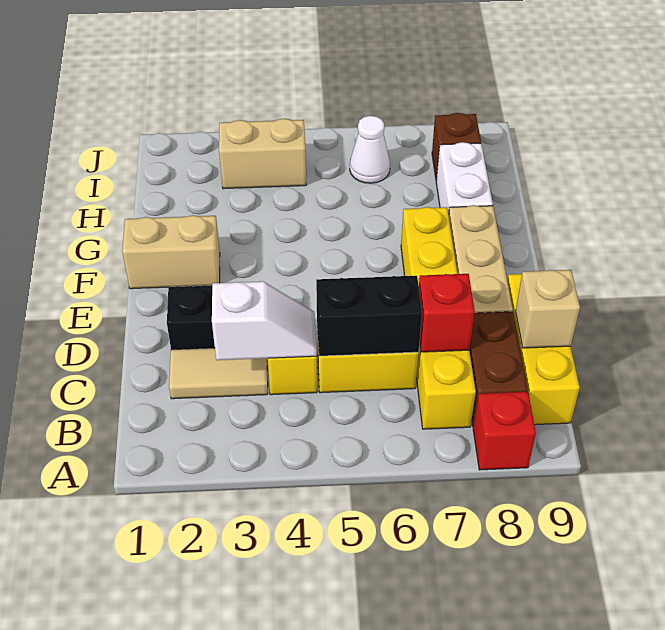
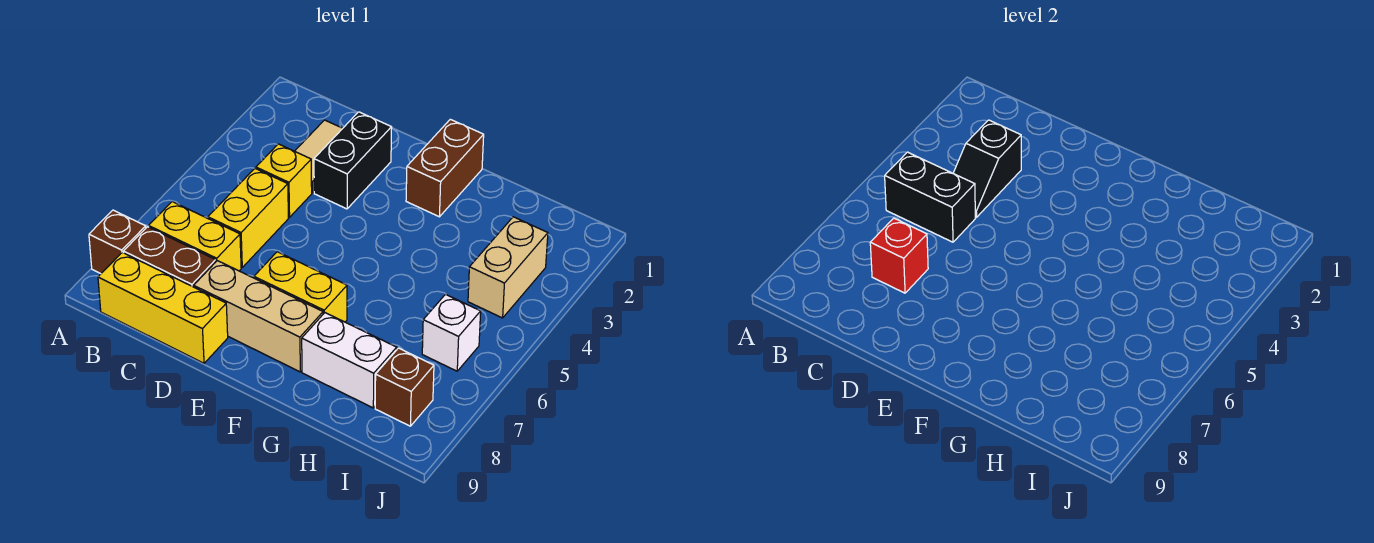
red brick A8 level 1 -> brown brick A8 level 1
white slope C3:C4 level 2 top 3 -> black slope C3:C4 level 2 top 3
black brick C5:C6 level 2 -> black brick B5:C5 level 2
tan brick C9 level 2 -> none
tan brick F1:F2 level 1 -> brown brick F1:F2 level 1
white cone I6 level 1 -> white brick I6 level 1

